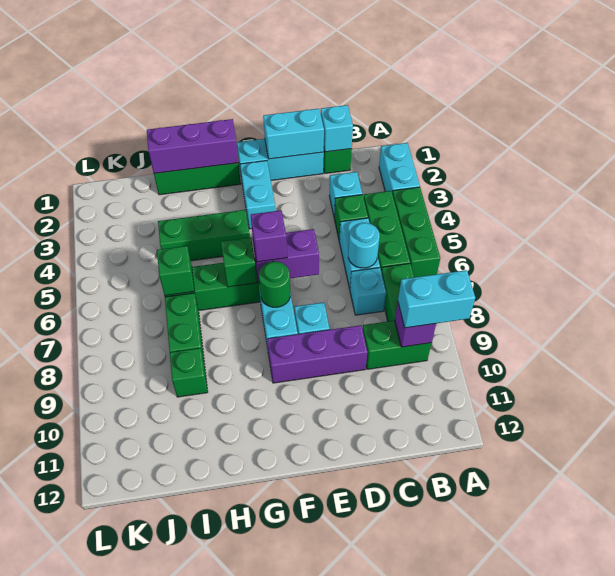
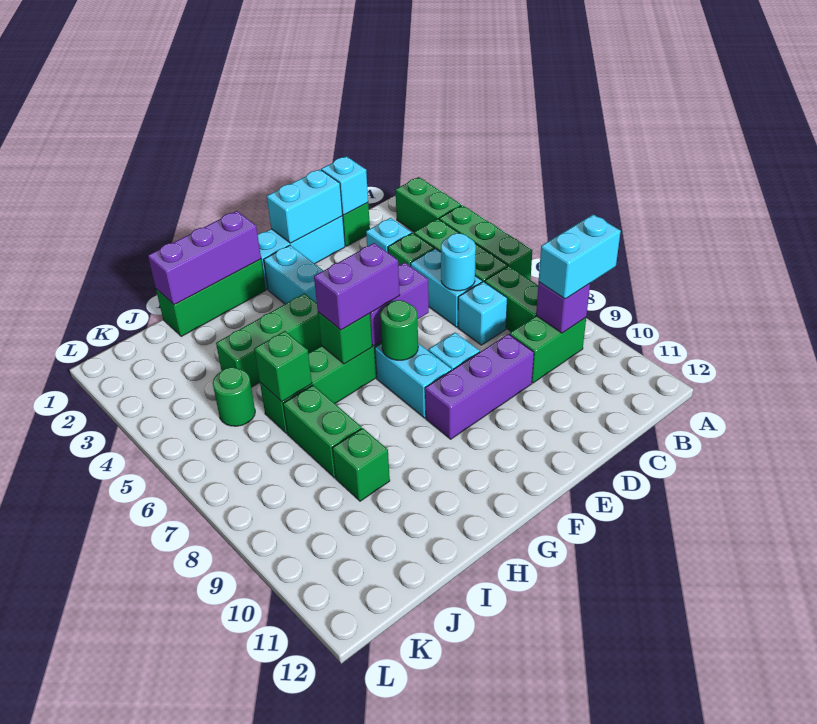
cyan brick A2:A3 level 1 -> green brick A2:A3 level 1
purple brick F6 level 3 -> purple brick F6:G6 level 3
none -> green round brick J5 level 1

